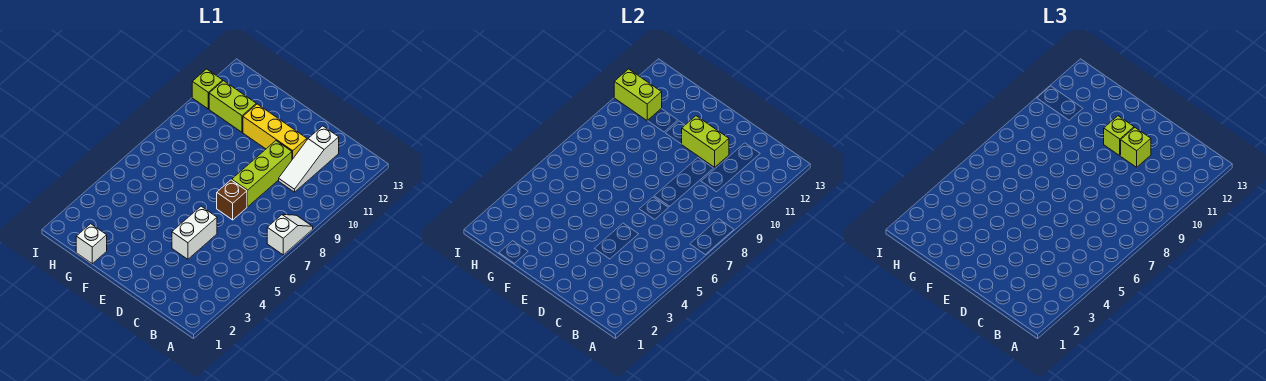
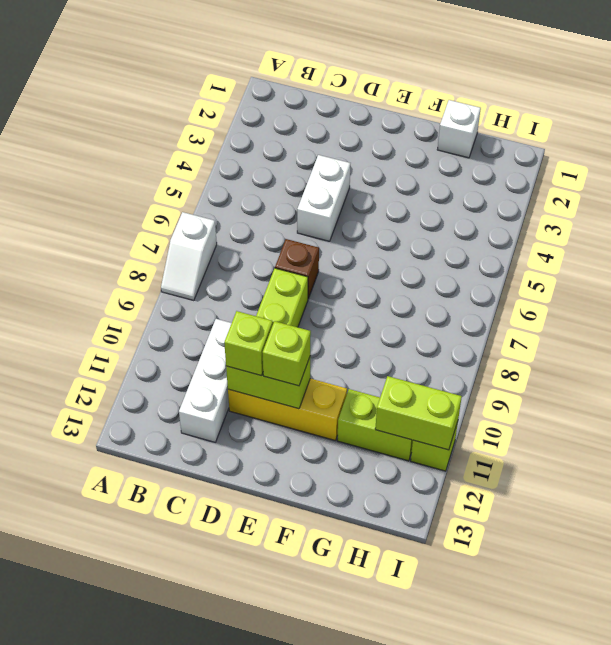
white slope C10:C12 level 1 top 12 -> white brick C10:C12 level 1

